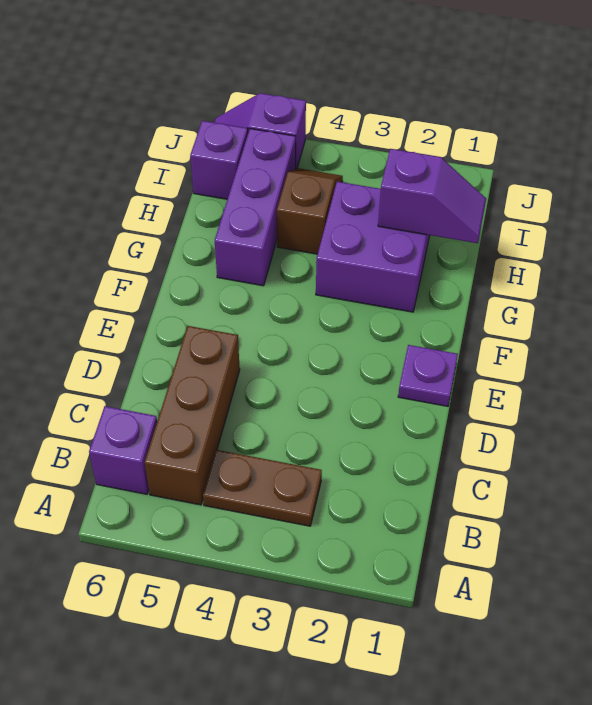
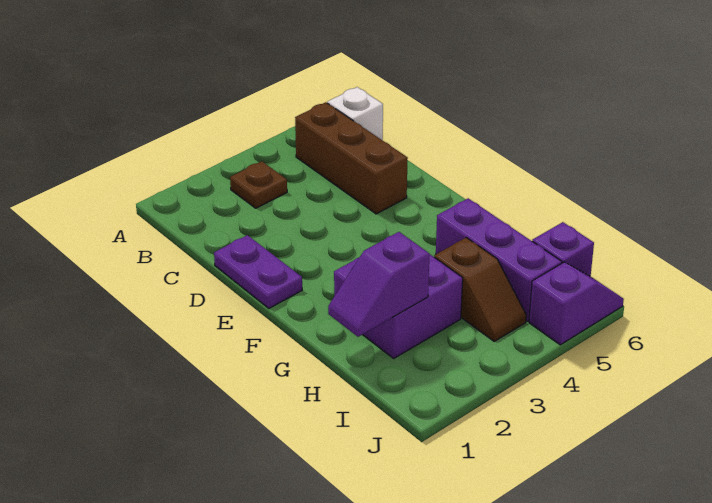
brown plate B3:B4 level 1 -> brown plate B3 level 1
purple brick B6 level 1 -> white brick B6 level 1
purple plate E1 level 1 -> purple plate D1:E1 level 1

